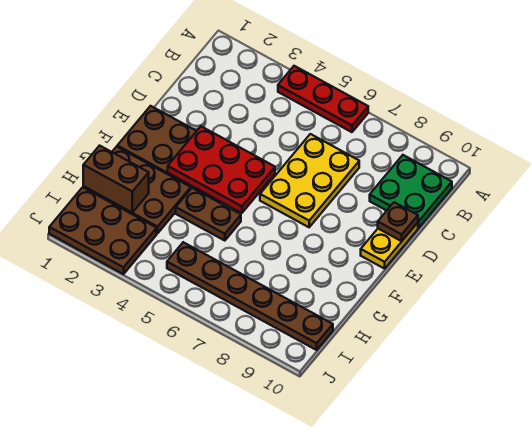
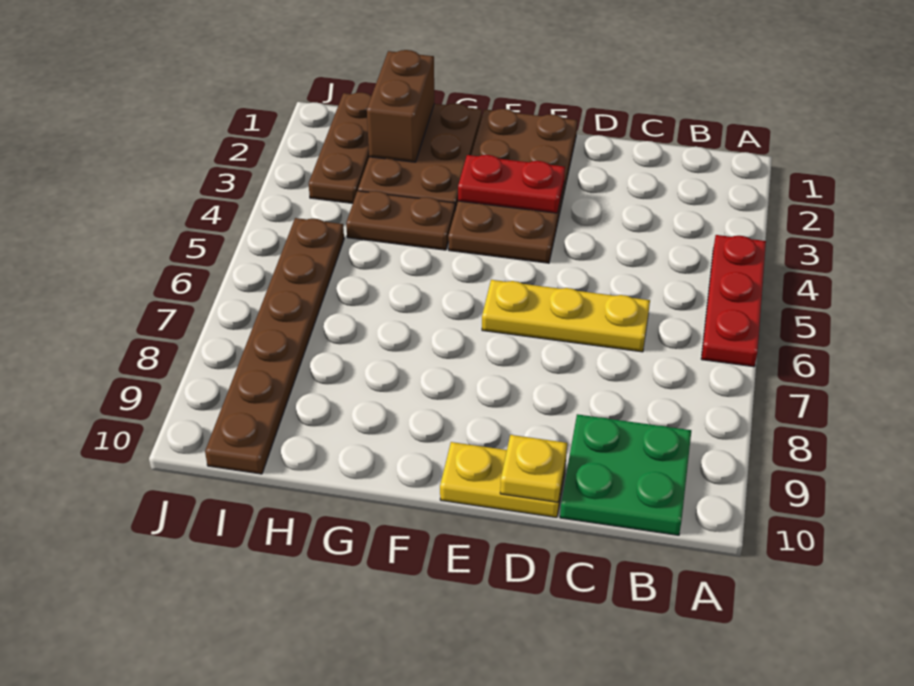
yellow plate C6:E7 level 1 -> yellow plate C6:E6 level 1
brown plate D10 level 2 -> yellow plate D10 level 2
red plate E3:F5 level 2 -> red plate E3:F3 level 2
brown plate G4:G5 level 1 -> brown plate G4:H4 level 1
brown plate I1:J3 level 1 -> brown plate I1:I3 level 1

